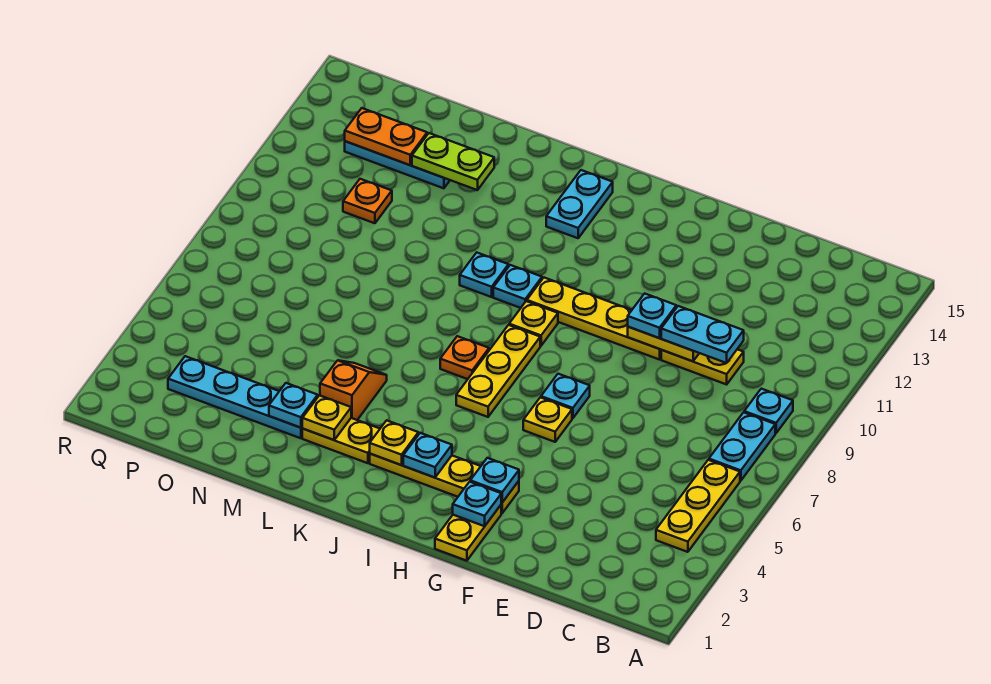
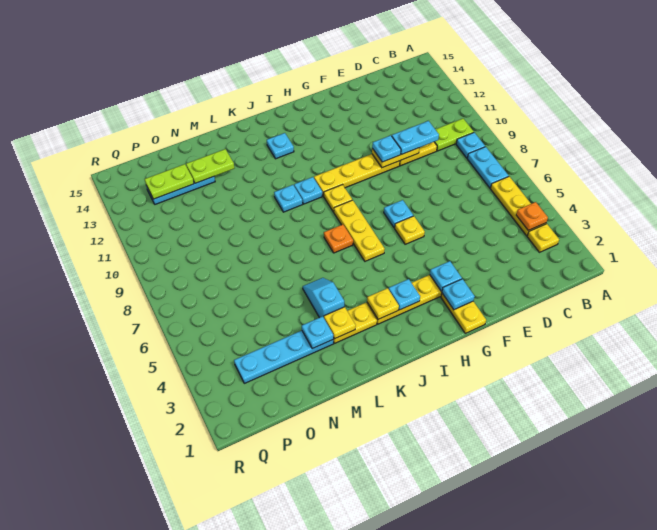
none -> yellow plate B3 level 1
none -> lime plate B10:C10 level 1
cyan plate J13:J14 level 1 -> cyan plate J13 level 1
orange slope L4:L5 level 1 top 4 -> cyan slope L4:L5 level 1 top 4
orange plate O11 level 1 -> orange plate B4 level 2
orange plate O13:P13 level 2 -> lime plate O13:P13 level 2

